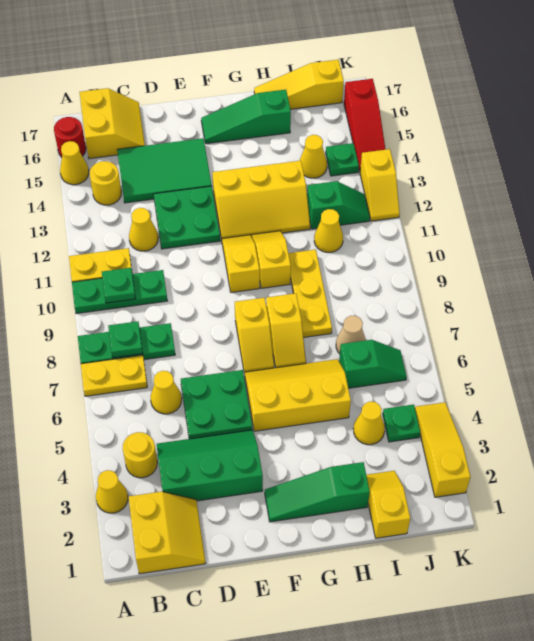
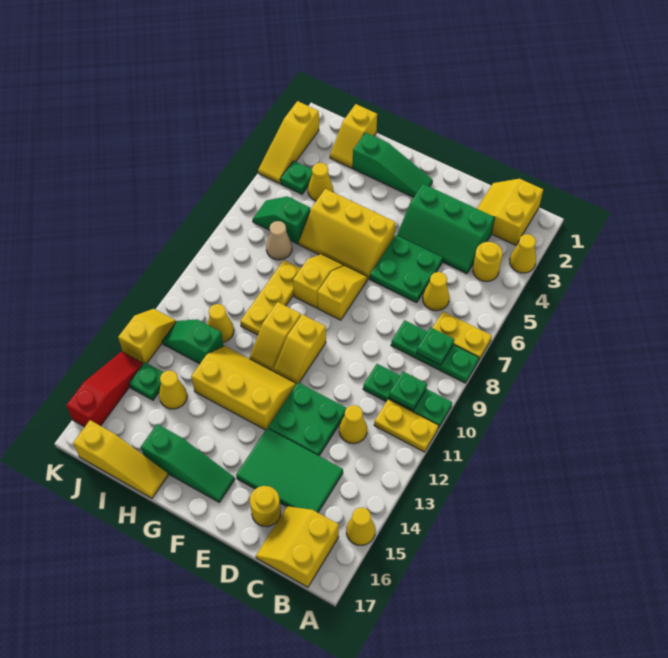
red round brick A16 level 1 -> none
yellow round brick B14 level 1 -> yellow round brick D16 level 1

